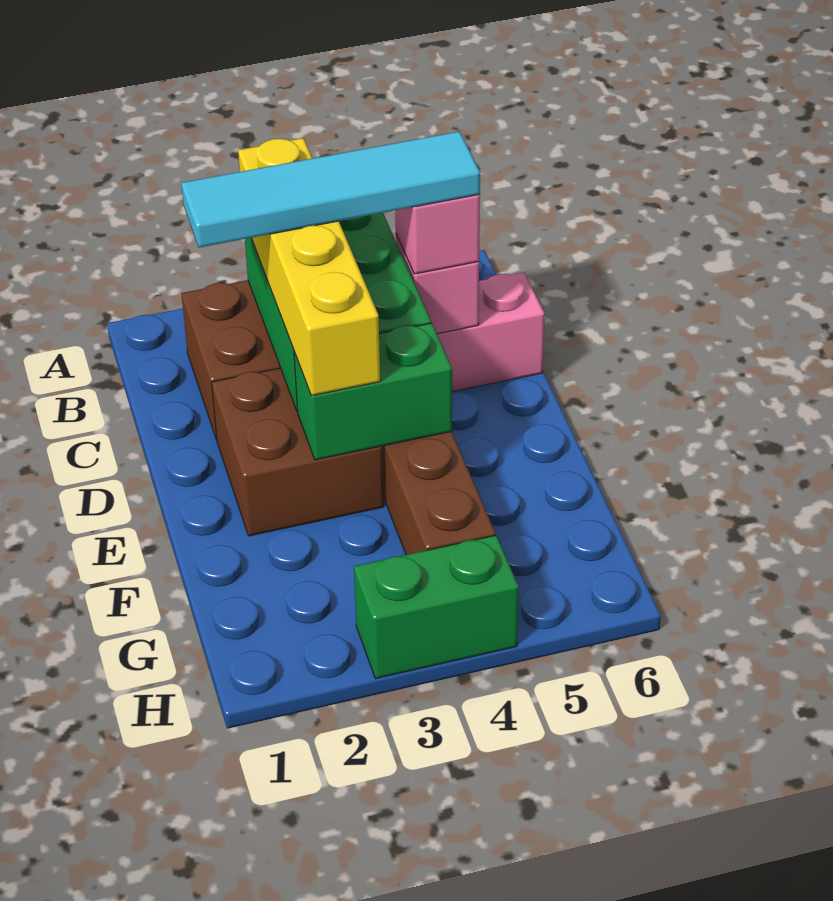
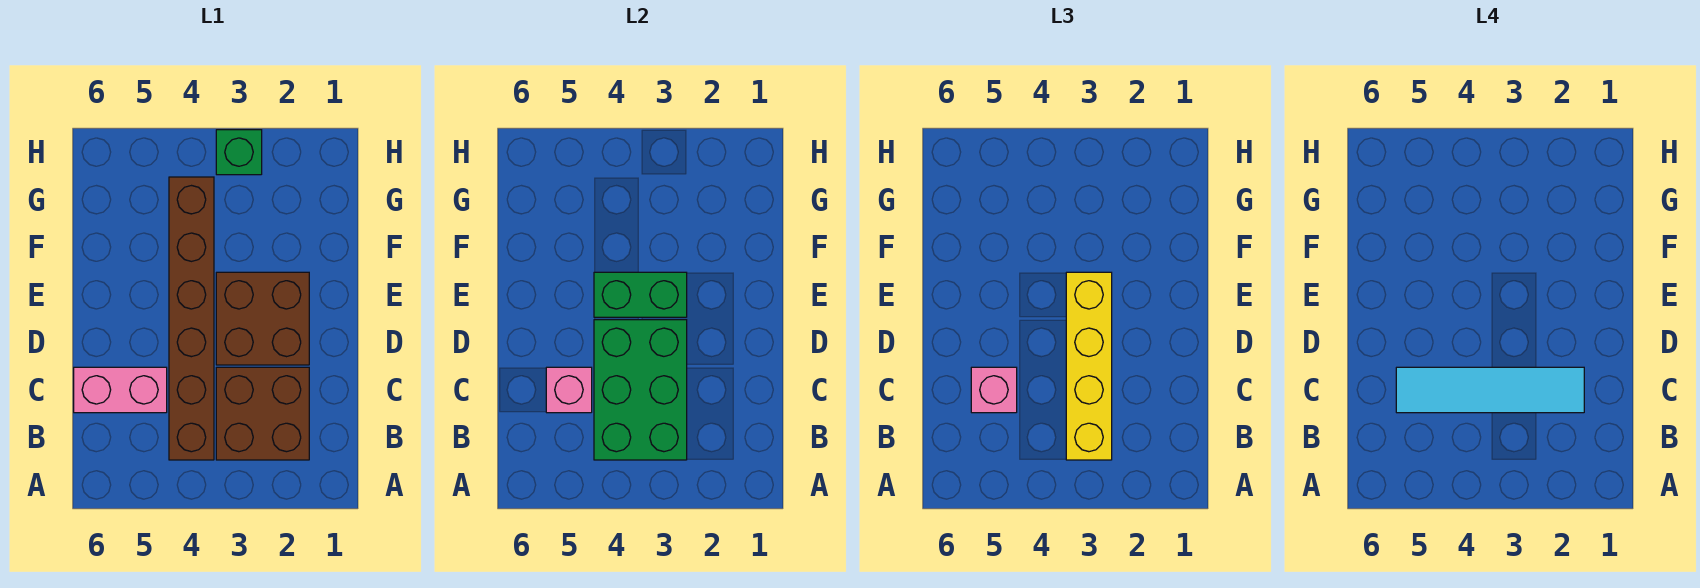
green brick H3:H4 level 1 -> green brick H3 level 1

